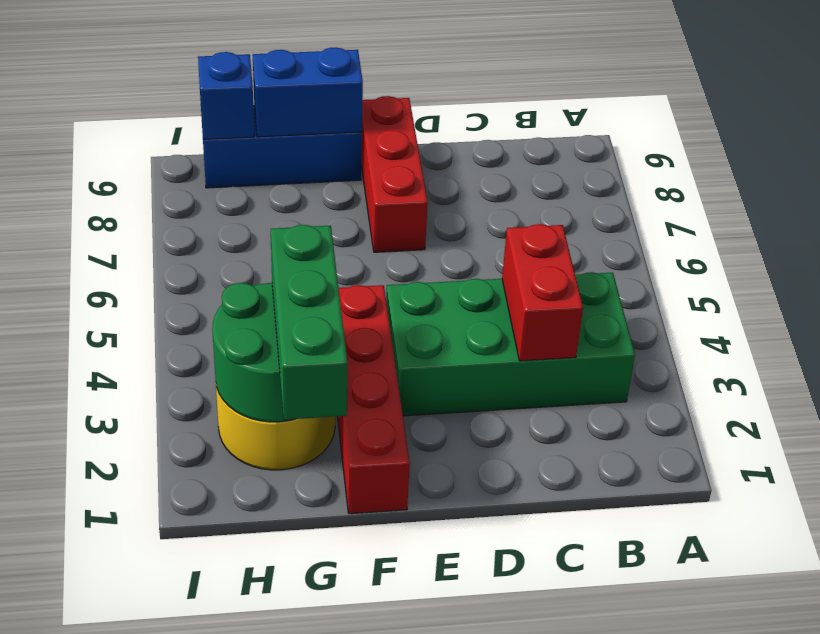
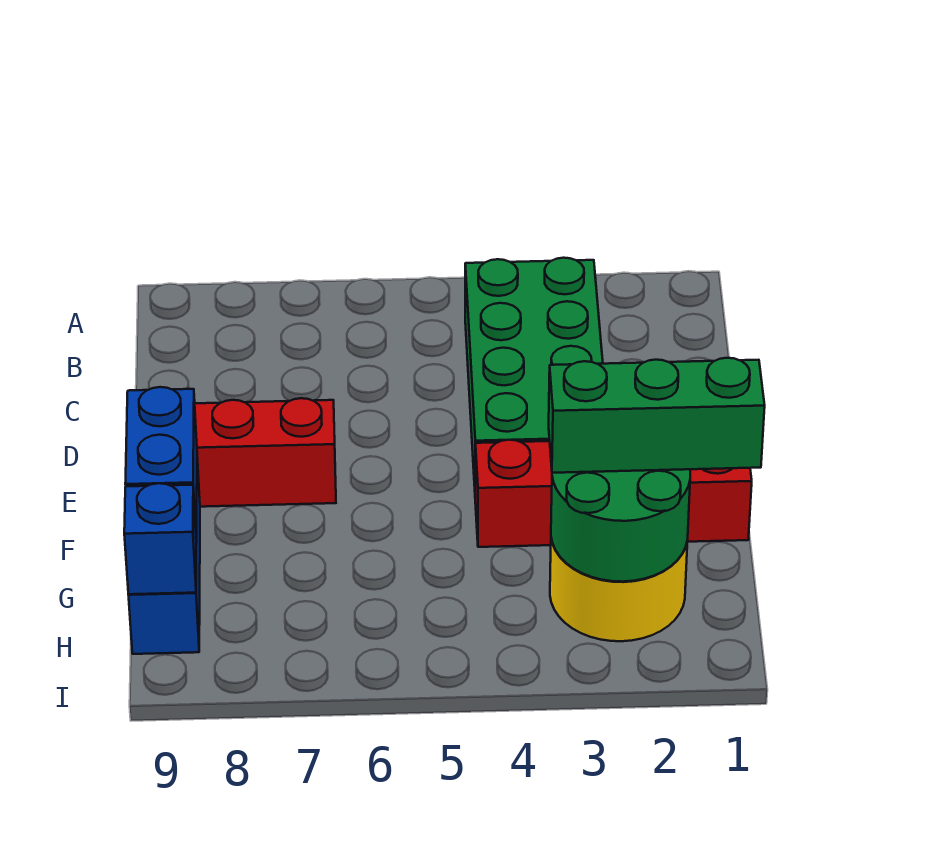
red brick C3:C4 level 2 -> none

